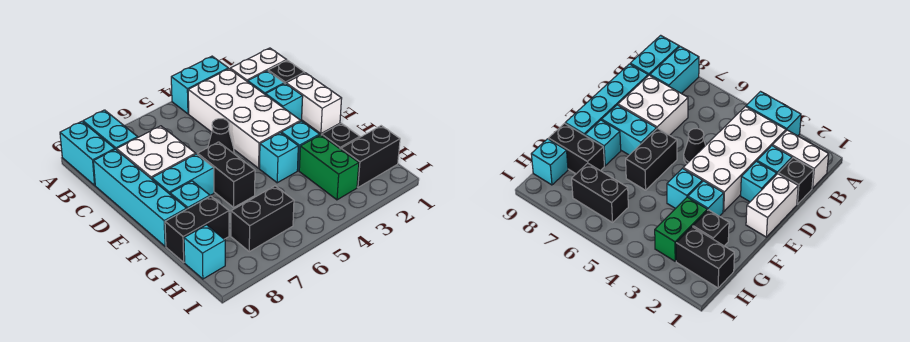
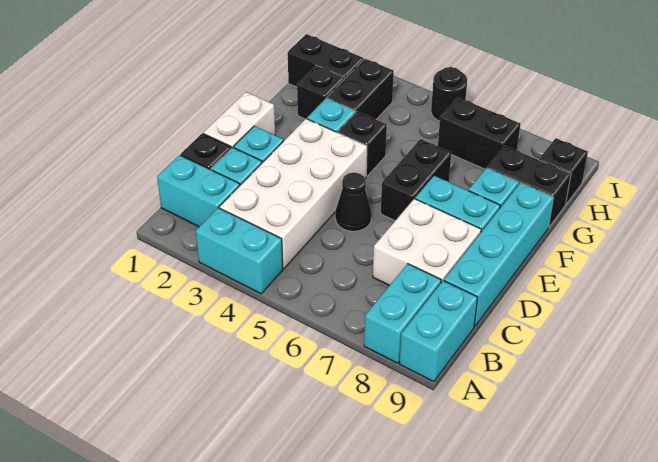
white brick B1:B2 level 1 -> cyan brick B1:B2 level 1
cyan brick F4 level 1 -> black brick F4 level 1
green brick G3:H3 level 1 -> black brick G3:H3 level 1
cyan brick H9 level 1 -> black brick H9 level 1
none -> black round brick I5 level 1

